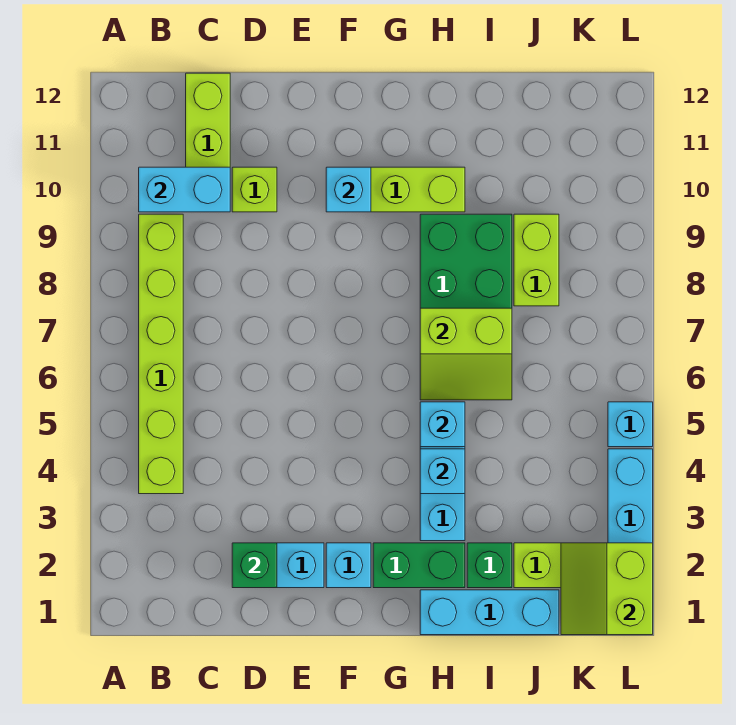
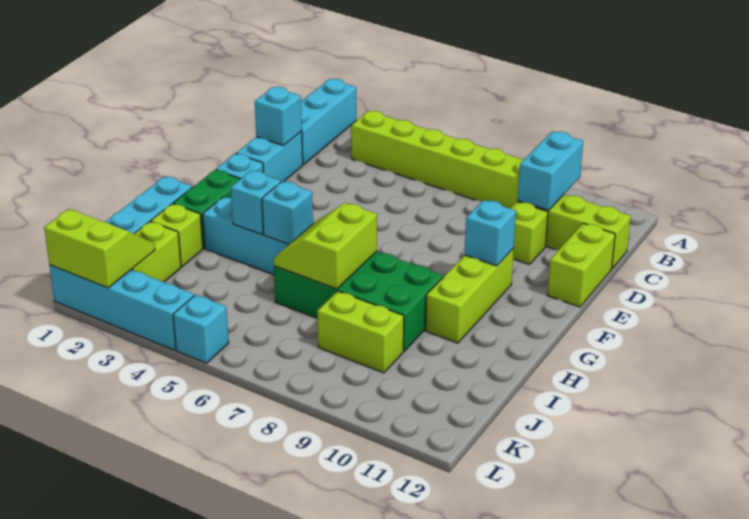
none -> cyan brick A2:C2 level 1
green brick D2 level 2 -> cyan brick D2 level 2
none -> lime brick D12:E12 level 1
green brick I2 level 1 -> lime brick I2 level 1

